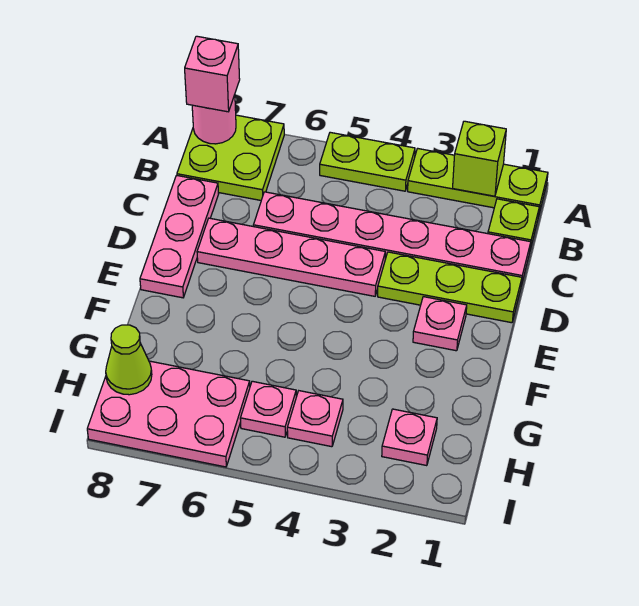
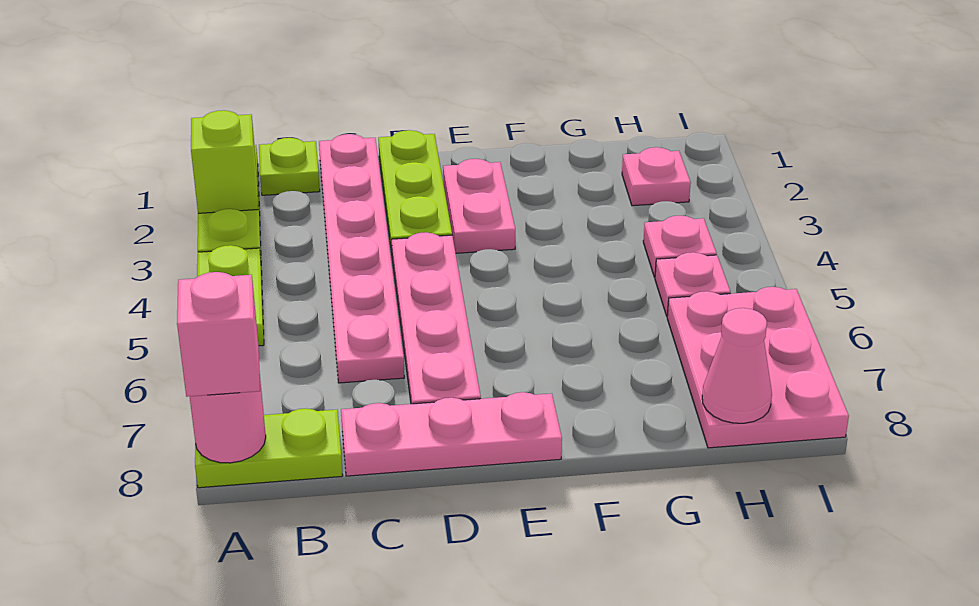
lime plate A7:B8 level 1 -> lime plate A8:B8 level 1
pink plate E2 level 1 -> pink plate E2:E3 level 1
lime cone H8 level 2 -> pink cone H8 level 2

